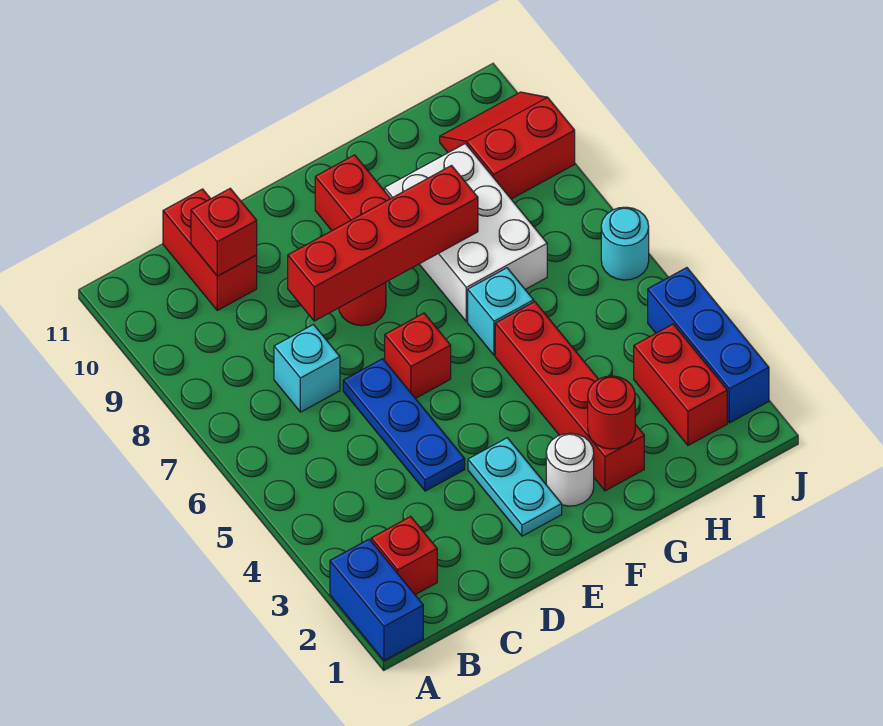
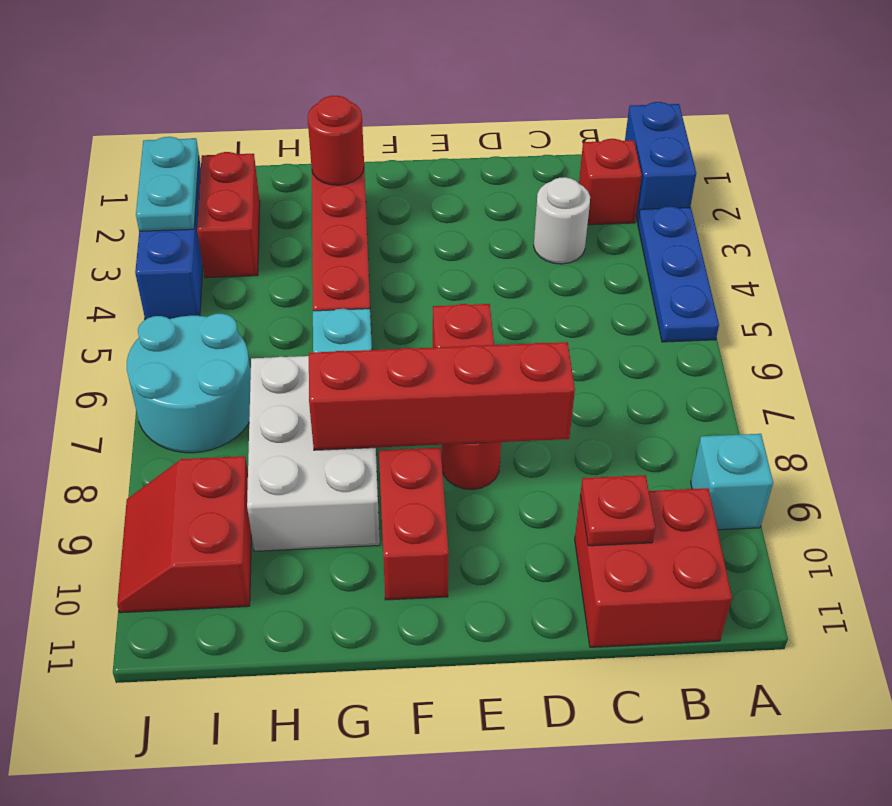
cyan brick C7 level 1 -> cyan brick A9 level 1
red brick C10:C11 level 1 -> red brick B10:C11 level 1
red brick C10 level 2 -> red plate C10 level 2
blue plate D4:D6 level 1 -> blue plate A3:A5 level 1
cyan plate E2:E3 level 1 -> cyan plate J2:J3 level 2
white round brick F2 level 1 -> white round brick C3 level 1
red slope I9:J10 level 1 top 9 -> red slope I9:J10 level 1 top I
cyan round brick J6 level 1 -> cyan round brick I6:J7 level 1

